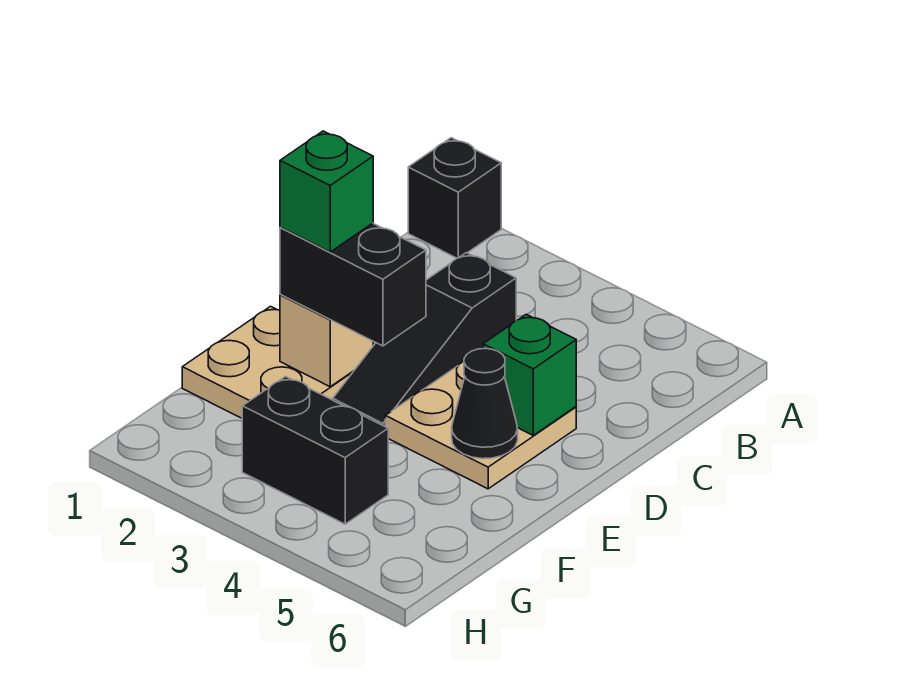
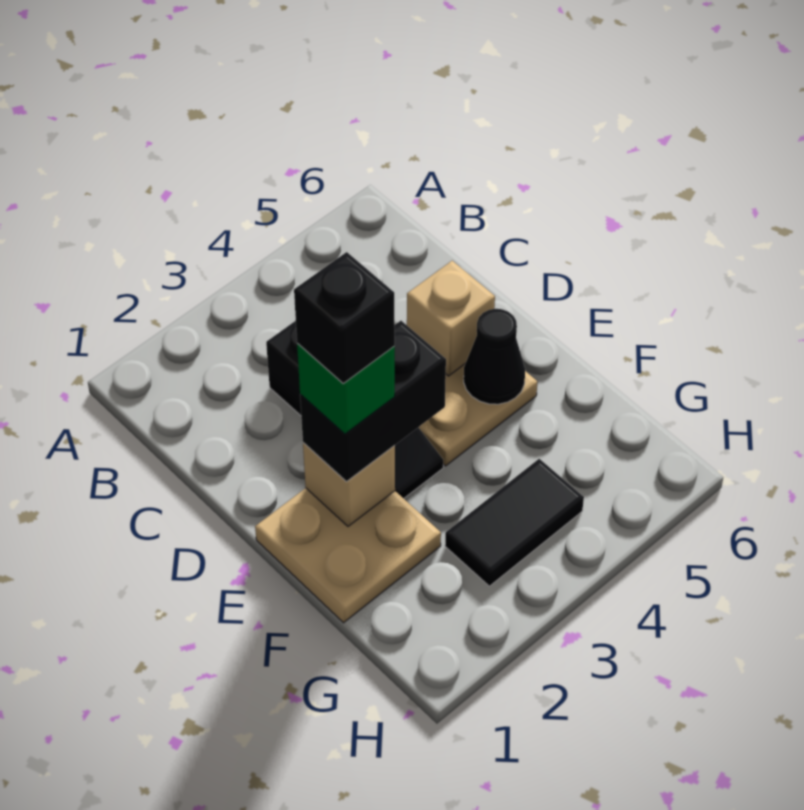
black brick A1 level 1 -> black brick E2 level 5
green brick D5 level 2 -> tan brick D5 level 2
black brick G3:G4 level 1 -> black tile G3:G4 level 1

